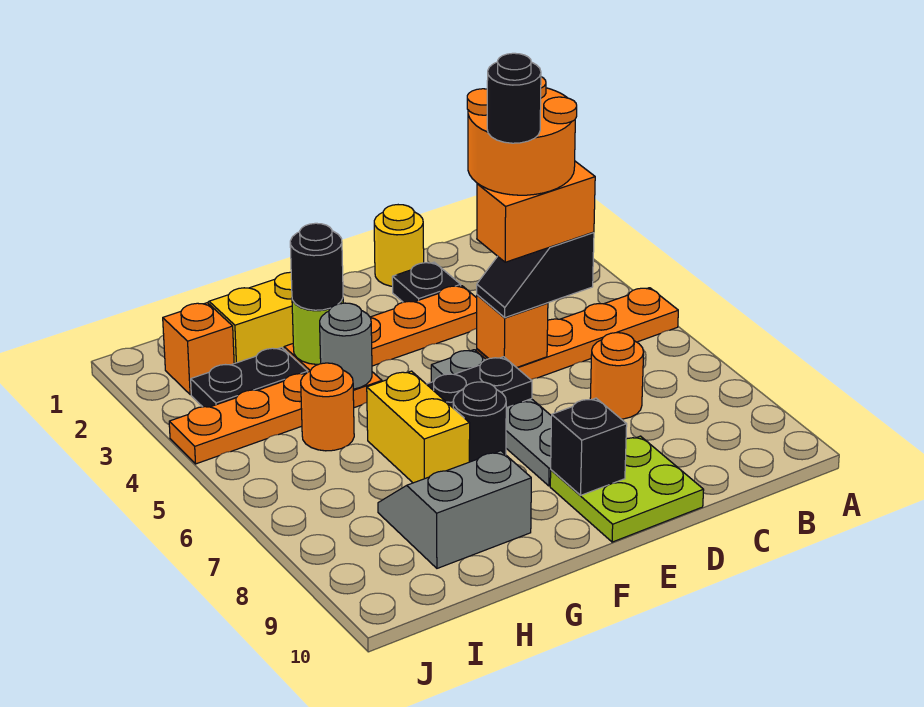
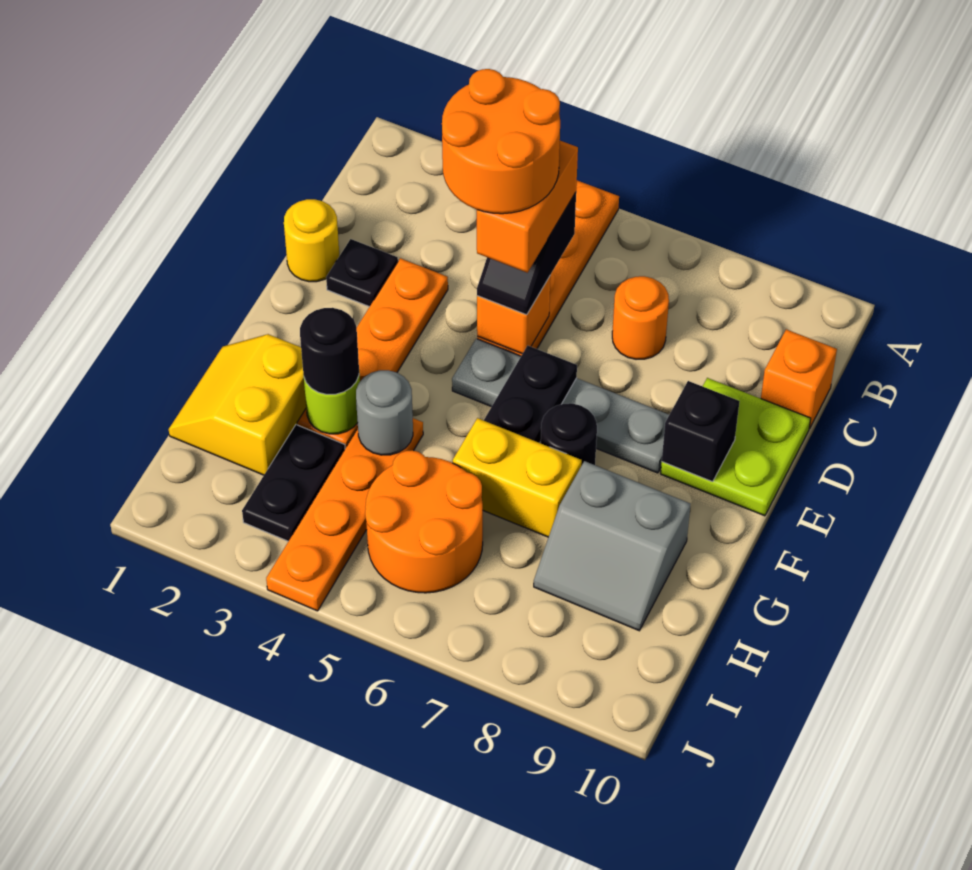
black round brick D5 level 6 -> none
grey slope G8:H9 level 1 top 9 -> grey slope G8:H9 level 1 top G
orange round brick H5 level 1 -> orange round brick H5:I6 level 1
orange brick I2 level 1 -> orange brick C10 level 1

